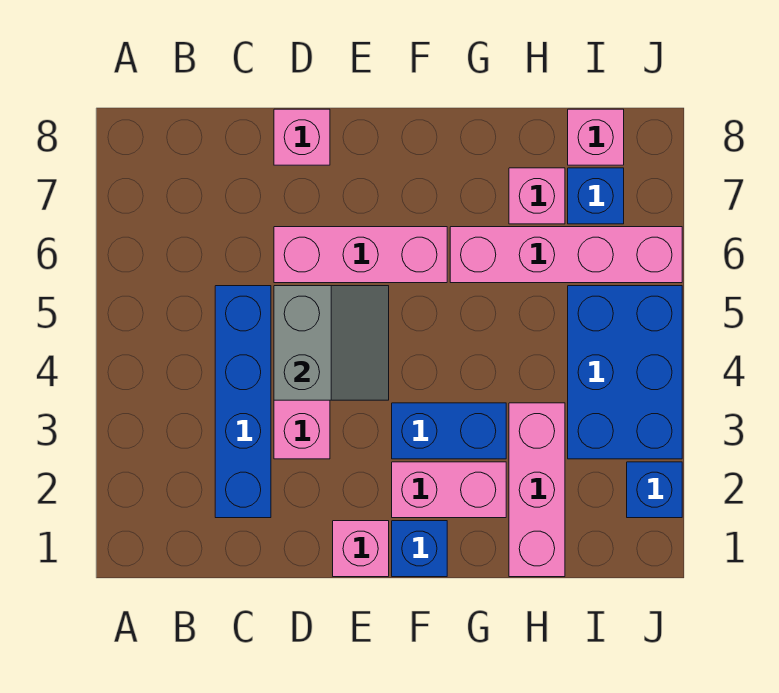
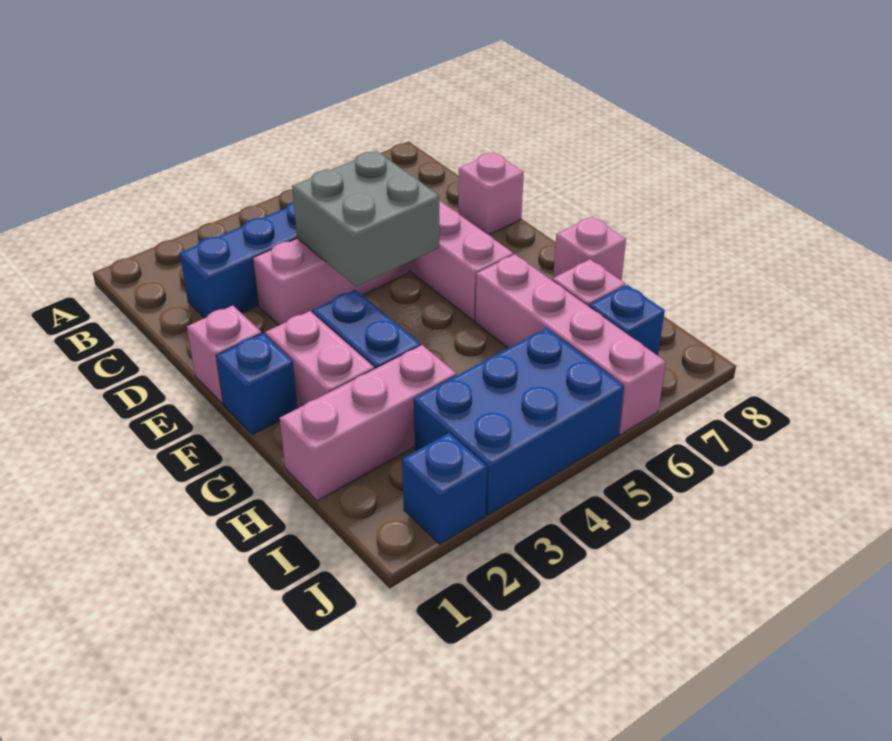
grey slope D4:E5 level 2 top D -> grey brick D4:E5 level 2
pink brick I8 level 1 -> pink brick G8 level 1

